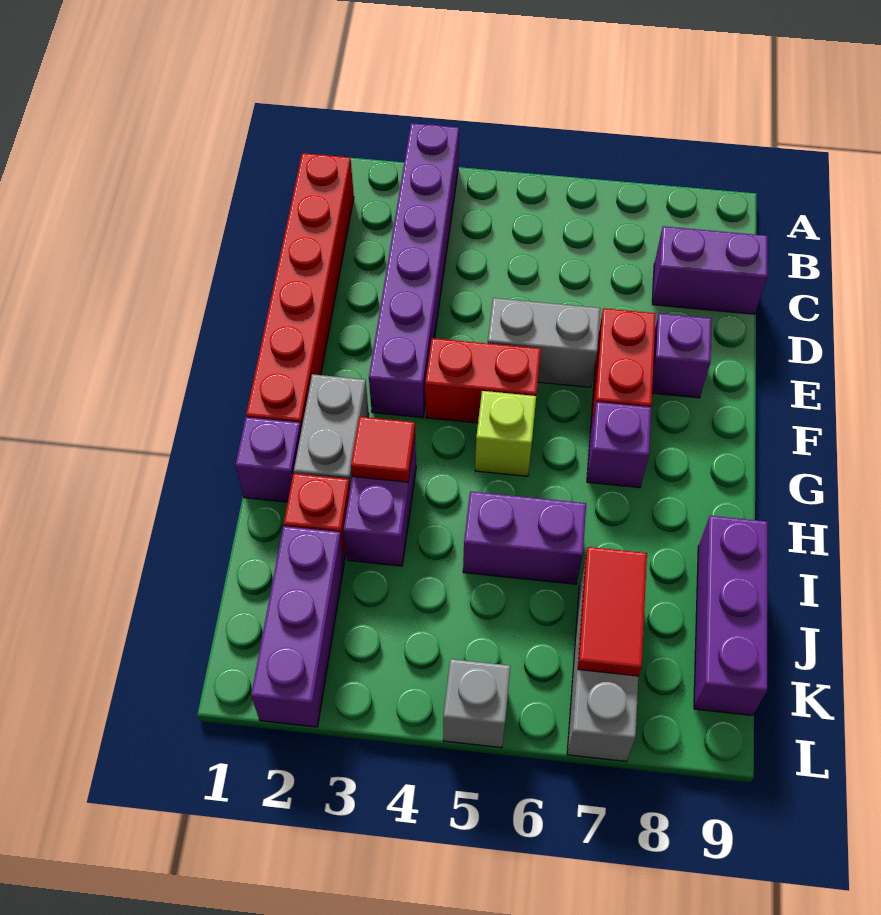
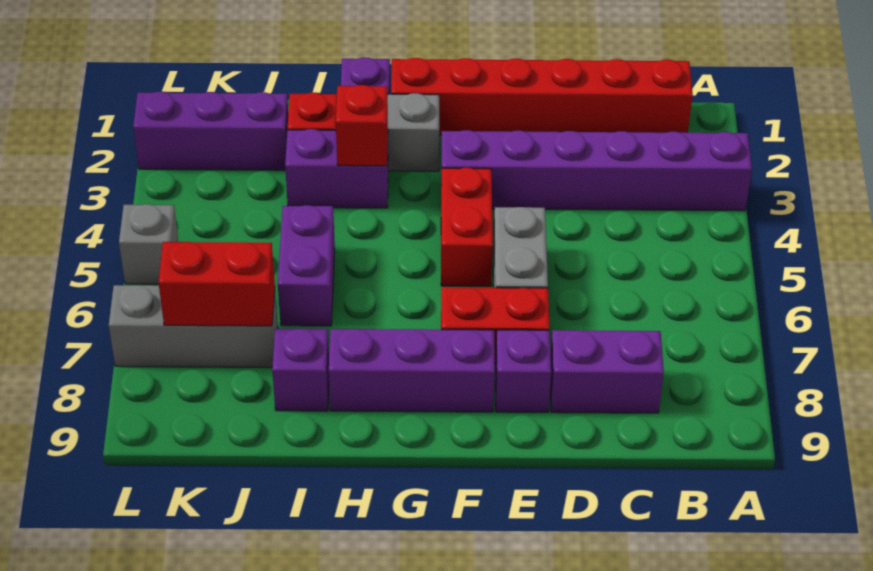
purple brick C8:C9 level 1 -> purple brick C8:D8 level 1
lime brick G5 level 1 -> none
purple brick G7 level 1 -> purple brick I8 level 1
red tile H3 level 2 -> red brick H3 level 2
purple brick I9:K9 level 1 -> purple brick F8:H8 level 1
red tile J7:K7 level 2 -> red brick J7:K7 level 2

